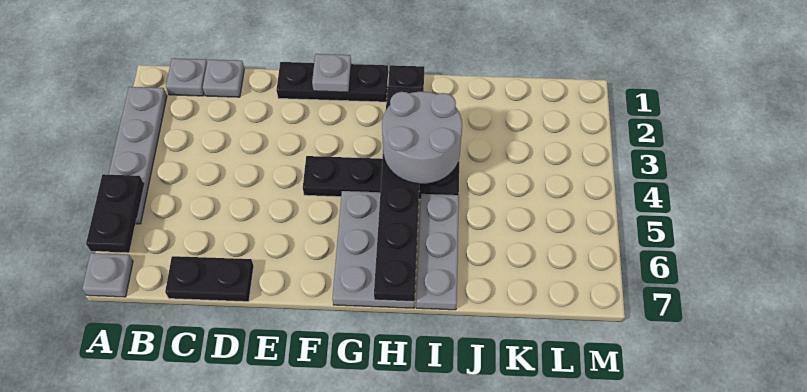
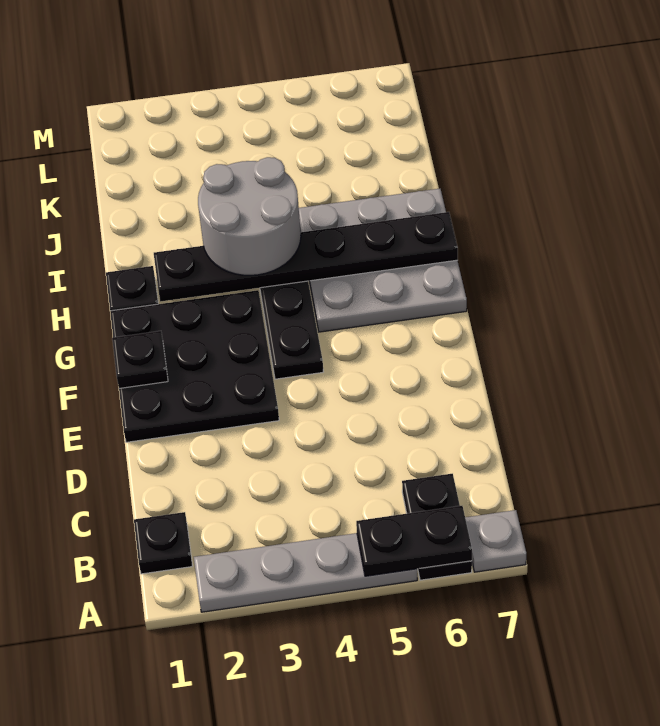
grey plate B1 level 1 -> black plate B1 level 1
grey plate C1 level 1 -> none
black plate C7:D7 level 1 -> black plate A6:B6 level 1
black plate E1:G1 level 1 -> black plate E1:G3 level 1
grey plate F1 level 2 -> black plate F1 level 2

